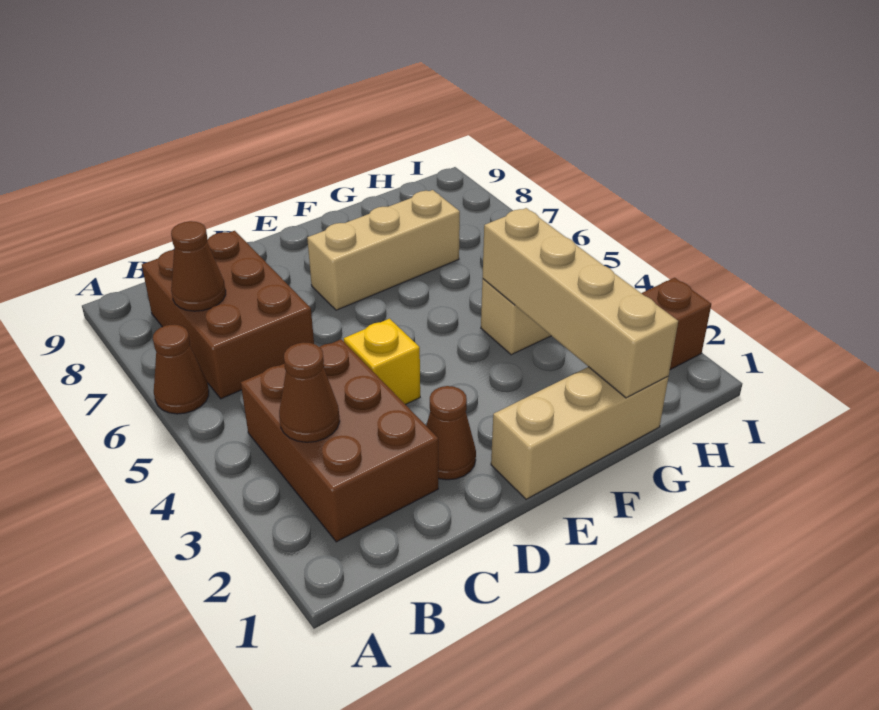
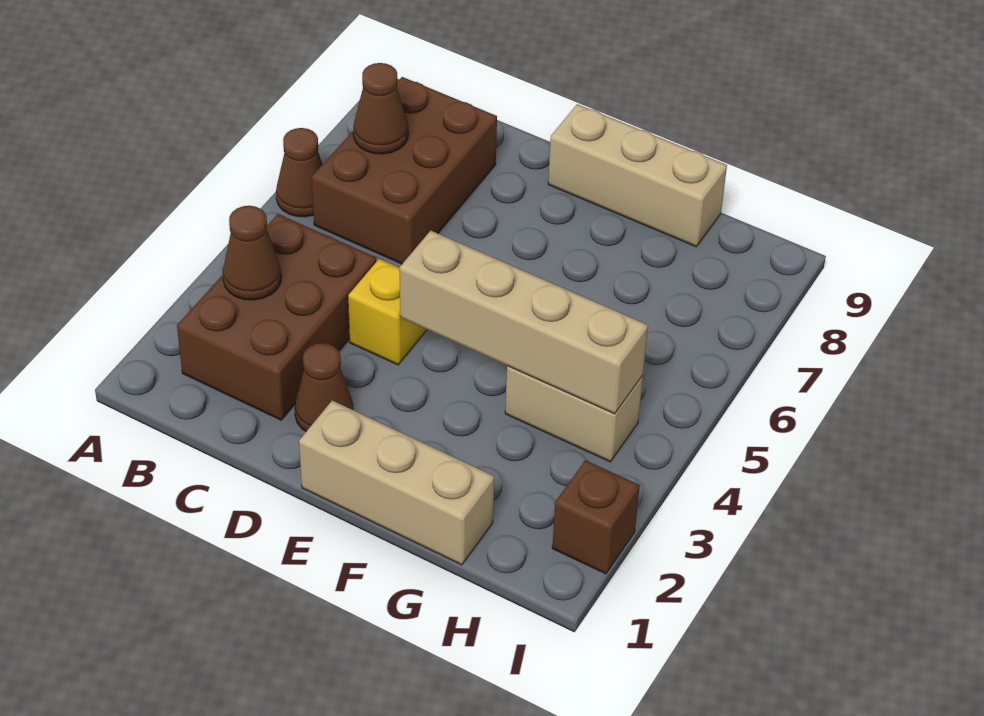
tan brick E7:G7 level 1 -> tan brick E9:G9 level 1
tan brick G1:G4 level 2 -> tan brick E4:H4 level 2

